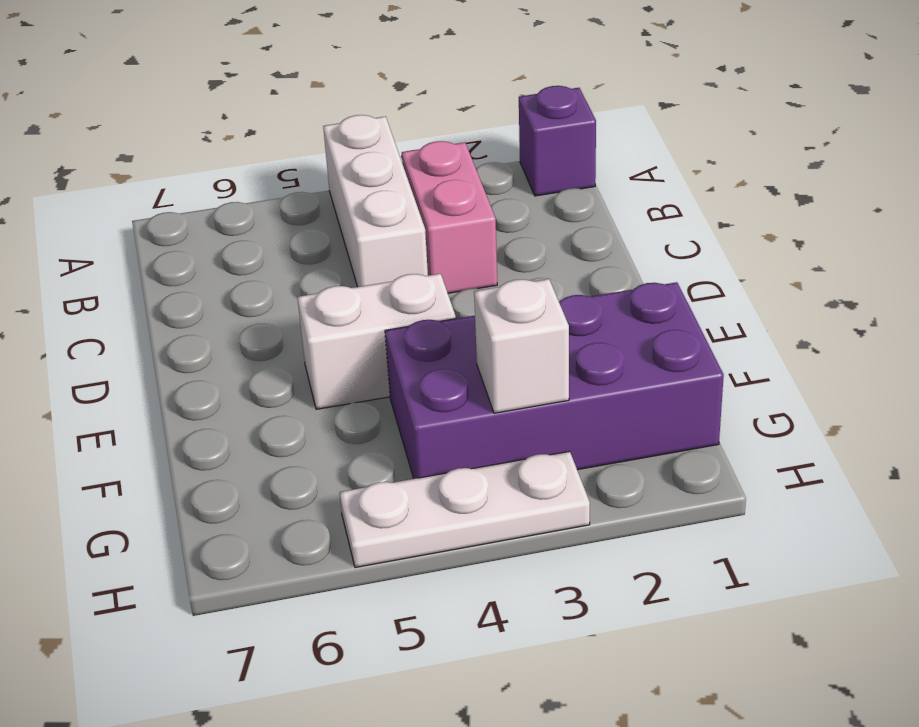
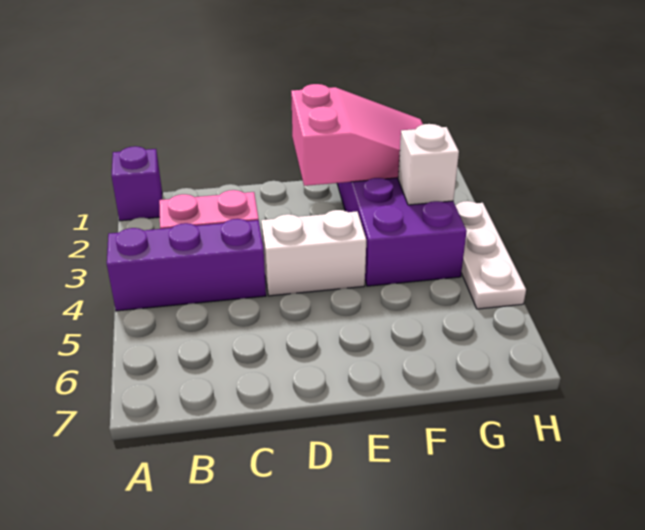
white brick A4:C4 level 1 -> purple brick A4:C4 level 1
none -> pink slope E1:G2 level 2 top E
white brick E4:E5 level 1 -> white brick D4:E4 level 1

